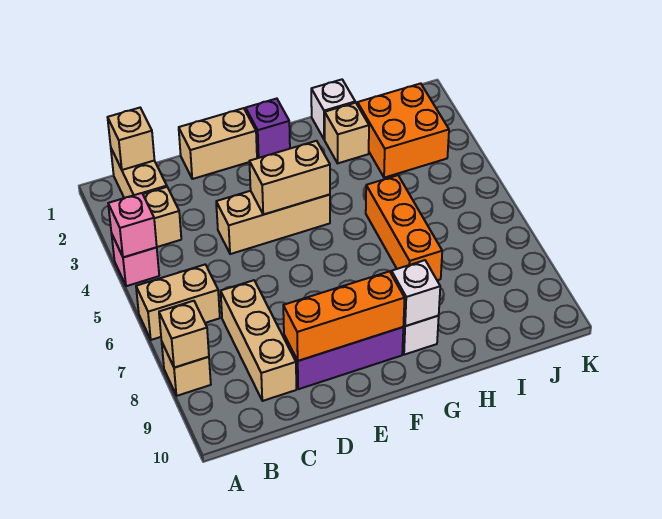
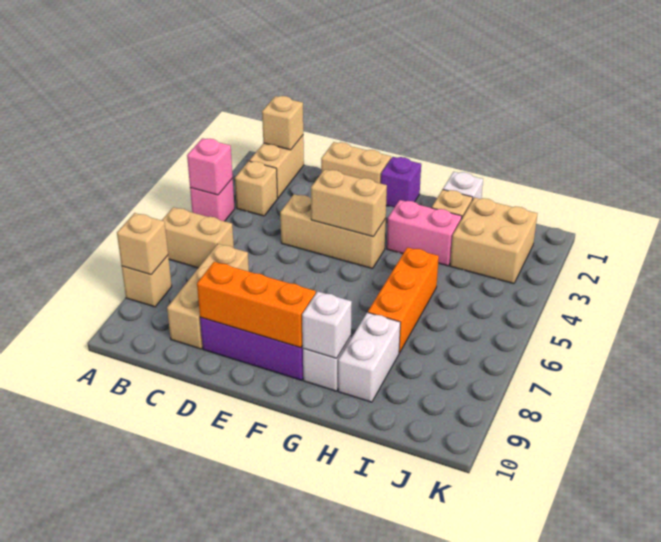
none -> pink brick G3:H3 level 1
none -> white brick H8:H9 level 1
orange brick I2:J3 level 1 -> tan brick I2:J3 level 1

